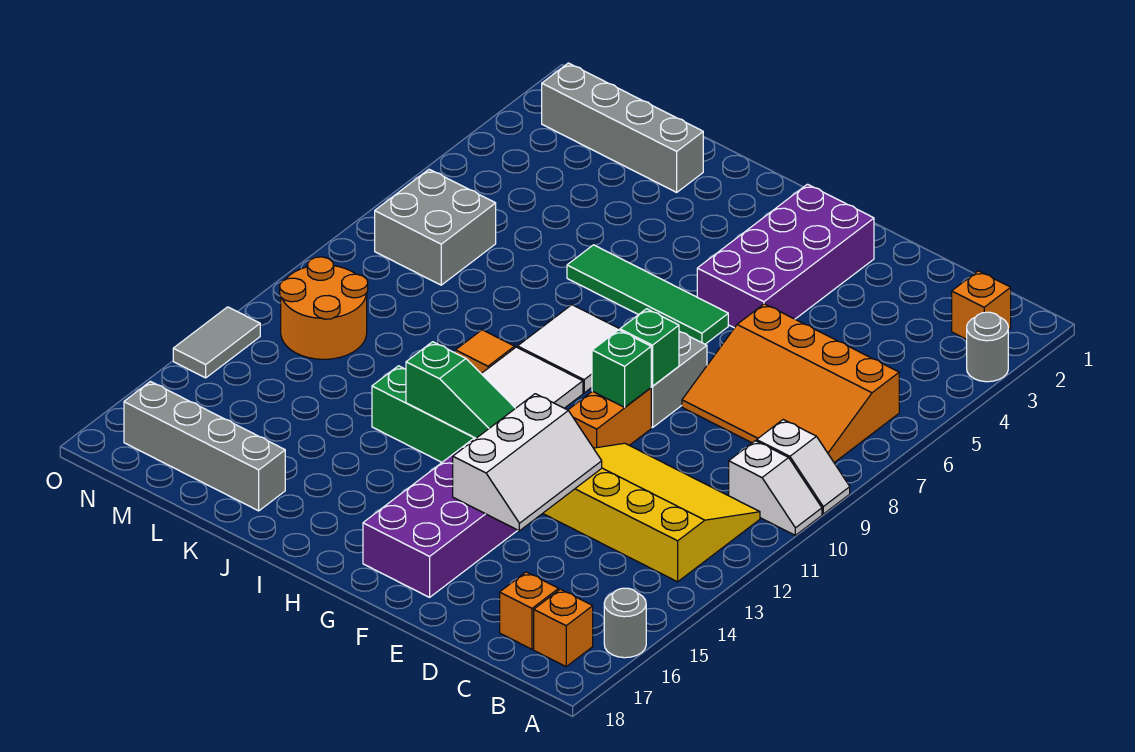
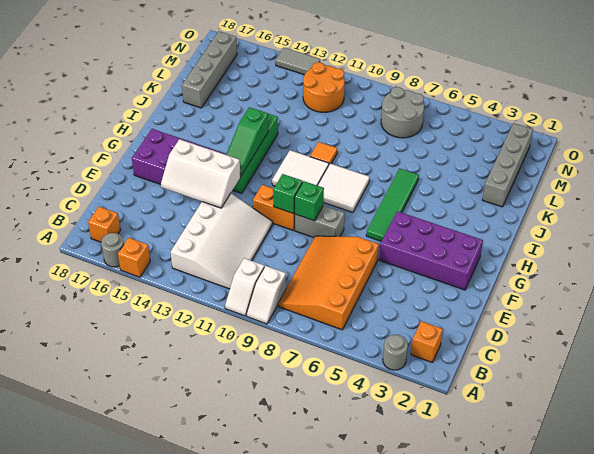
yellow slope B11:E13 level 1 top 13 -> white slope B11:E13 level 1 top 13
orange brick C17 level 1 -> orange brick A15 level 1
grey brick M7:N8 level 1 -> grey round brick M7:N8 level 1

